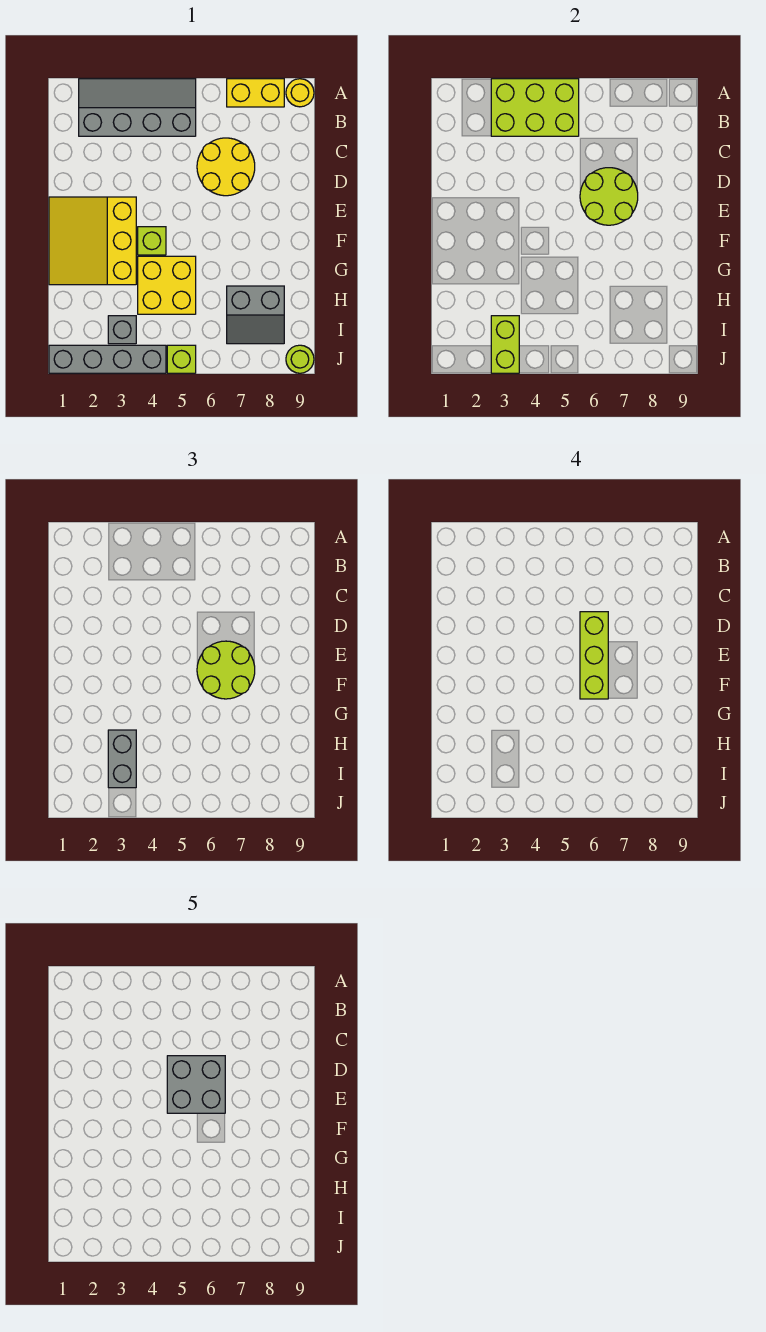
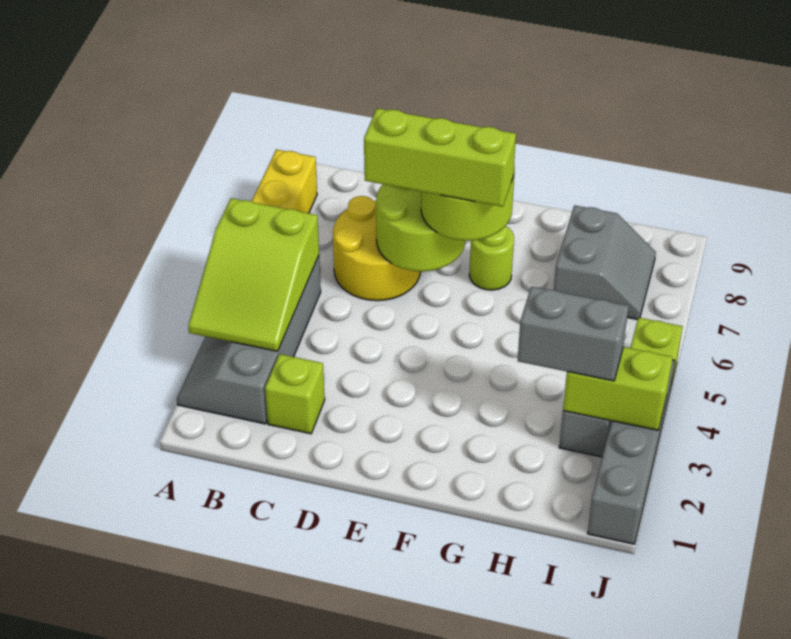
lime brick A3:B5 level 2 -> lime slope A3:B5 level 2 top 5
yellow round brick A9 level 1 -> none
grey brick D5:E6 level 5 -> none
yellow slope E1:G3 level 1 top 3 -> none
lime brick F4 level 1 -> lime brick C2 level 1
yellow brick G4:H5 level 1 -> none
lime round brick J9 level 1 -> lime round brick F7 level 1

